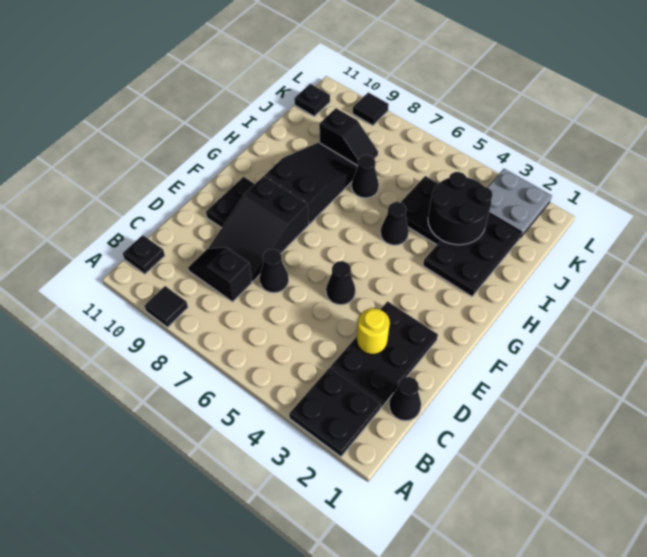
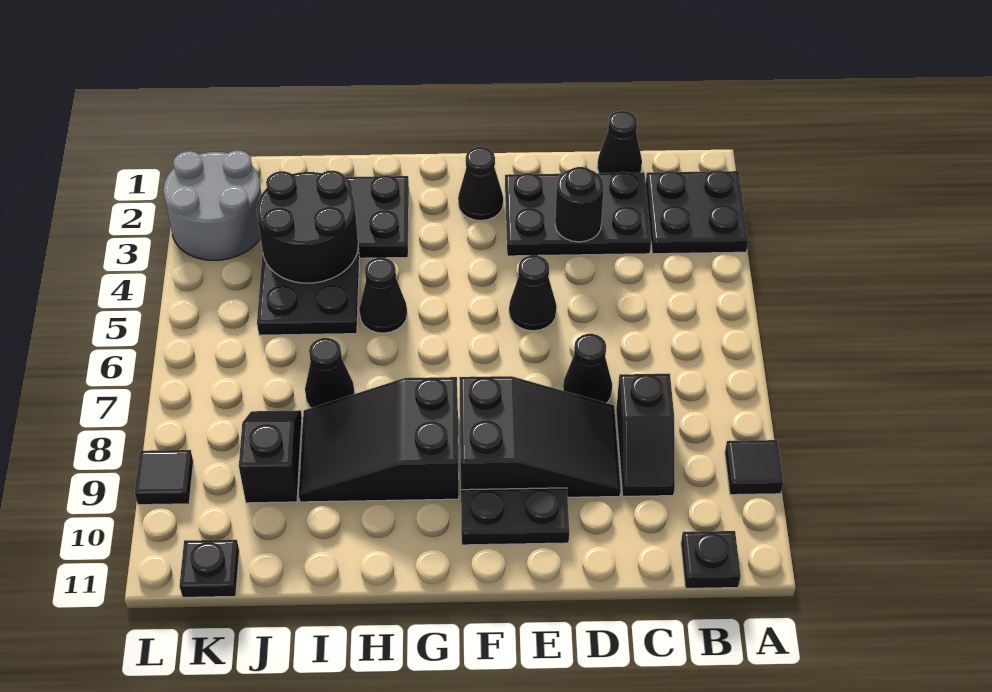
yellow round brick D3 level 2 -> black round brick D3 level 2
none -> black cone F2 level 1
grey plate K2:L3 level 1 -> grey round brick K2:L3 level 1

